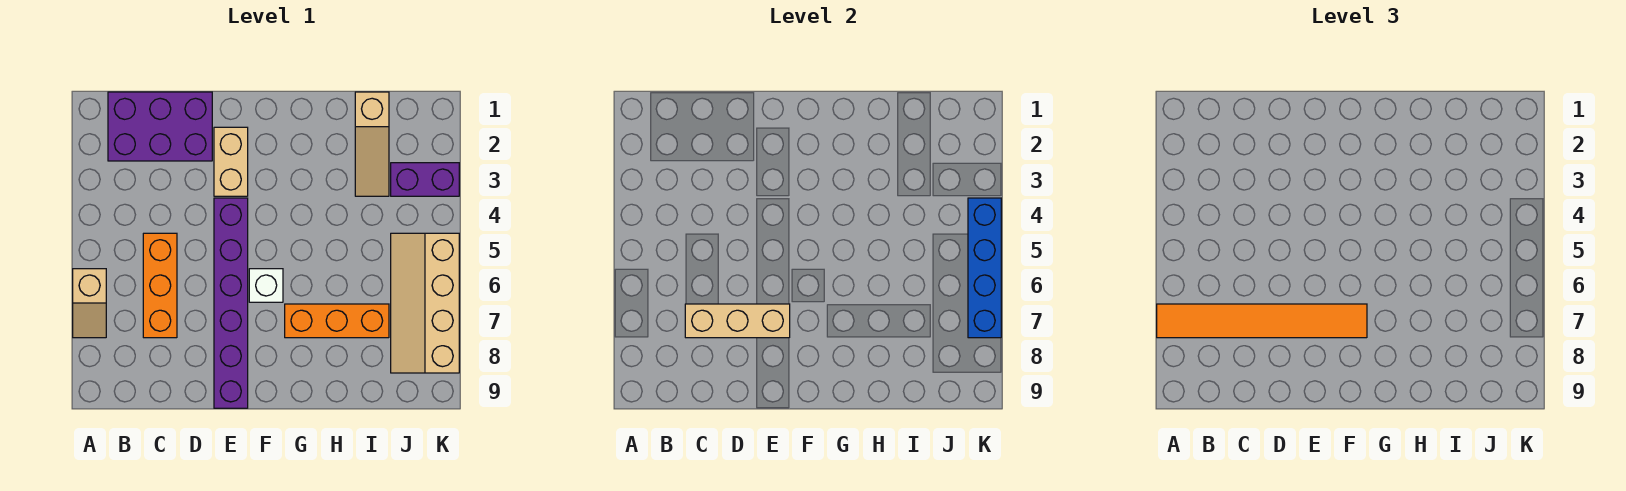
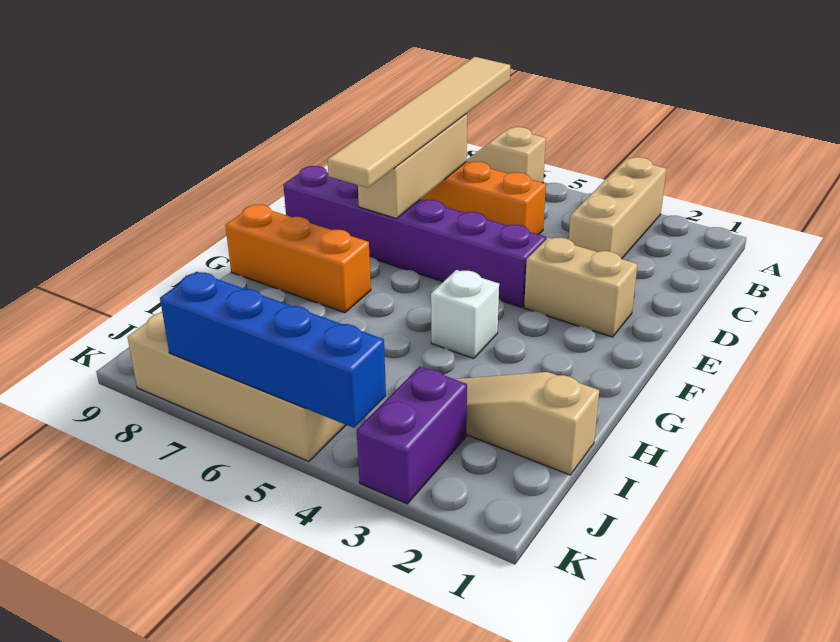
none -> tan brick A3:C3 level 1
orange tile A7:F7 level 3 -> tan tile A7:F7 level 3
purple brick B1:D2 level 1 -> none
white brick F6 level 1 -> white brick G4 level 1
orange brick G7:I7 level 1 -> orange brick G7:G9 level 1

